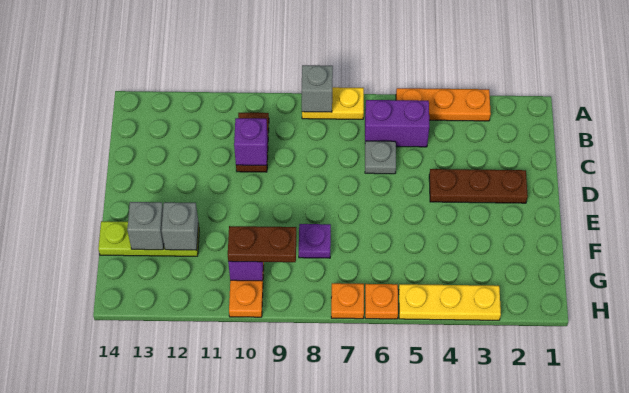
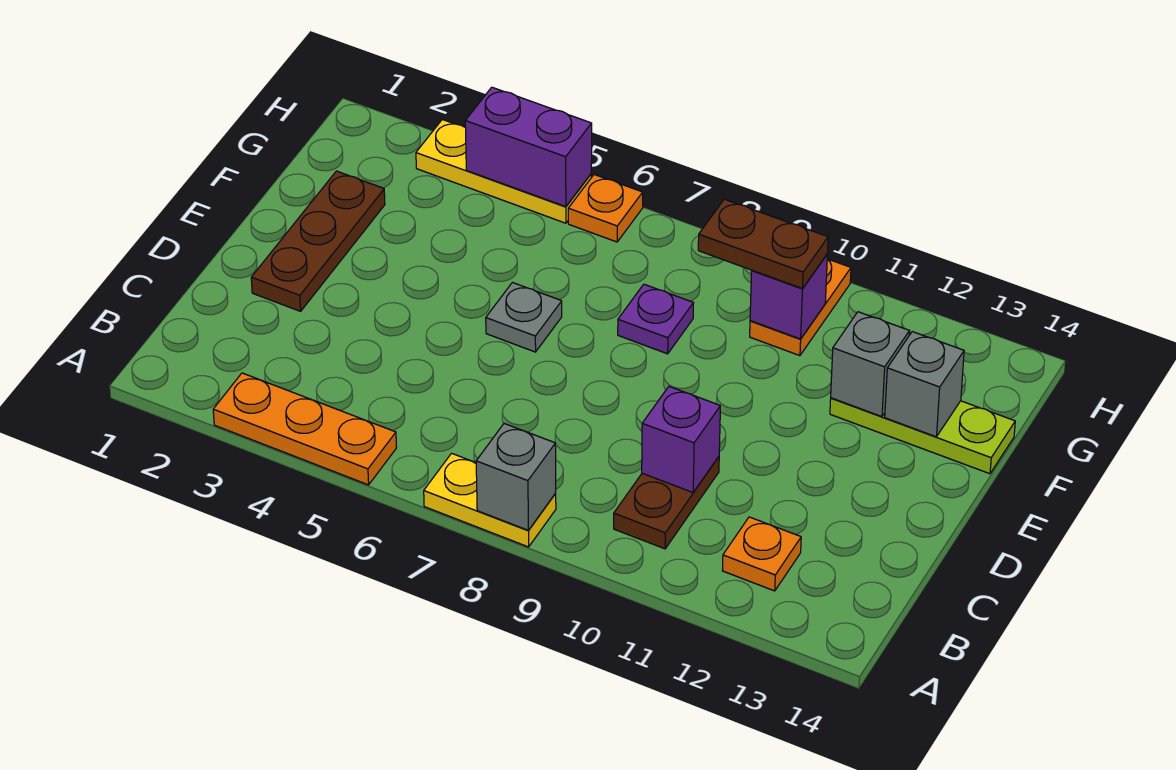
purple brick B5:B6 level 1 -> purple brick H4:H5 level 2
grey plate C6 level 1 -> grey plate E6 level 1
brown plate D2:D4 level 1 -> brown plate D2:F2 level 1
orange plate H7 level 1 -> orange plate B12 level 1

